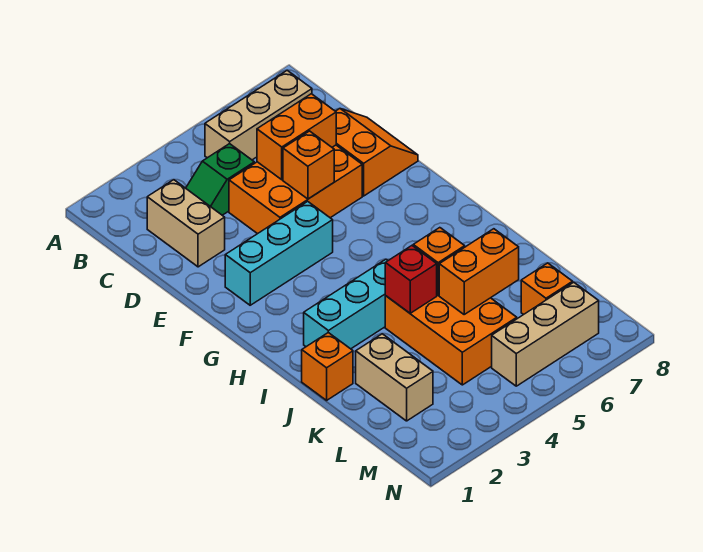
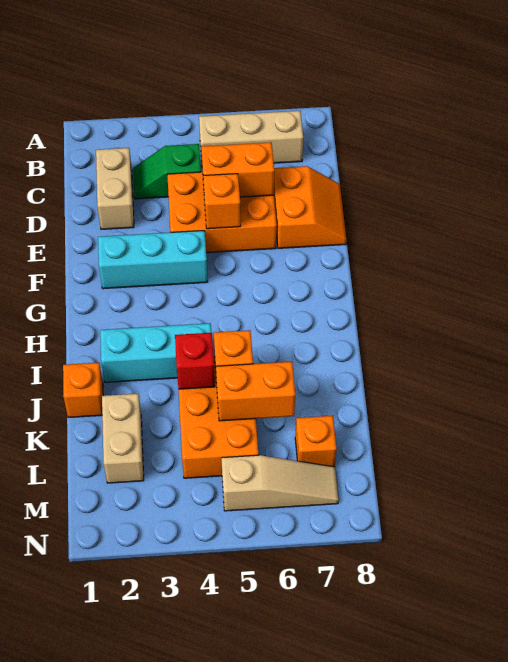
tan brick M5:M7 level 1 -> tan slope M5:M7 level 1 top 5

